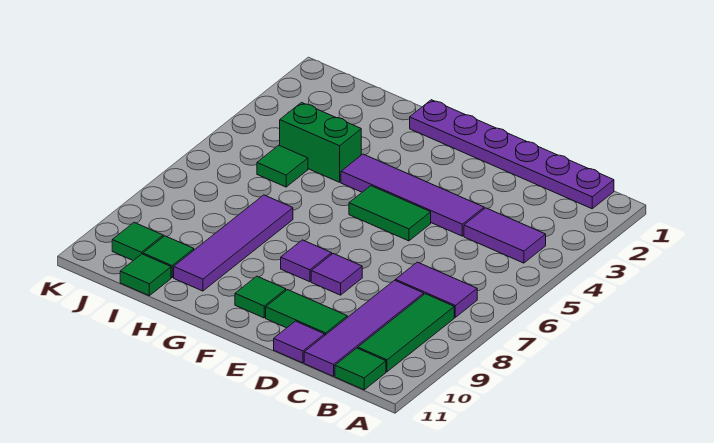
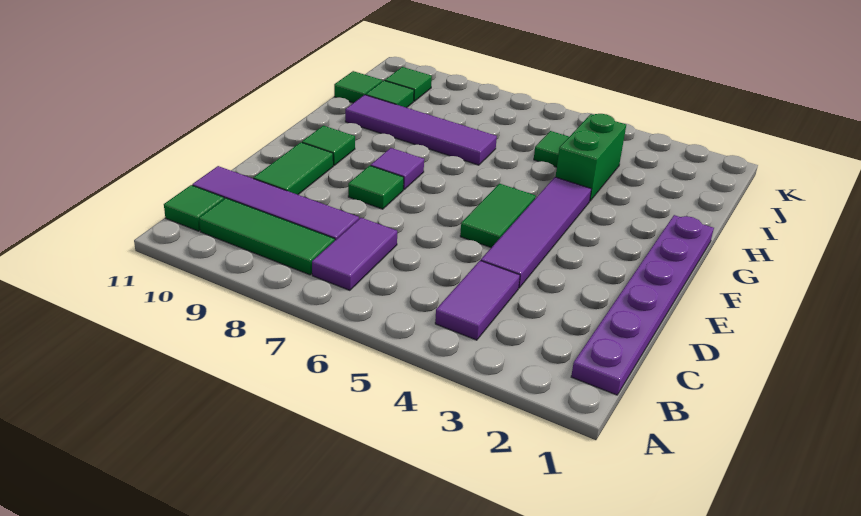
purple tile D11 level 1 -> none
purple tile E8 level 1 -> green tile E8 level 1

